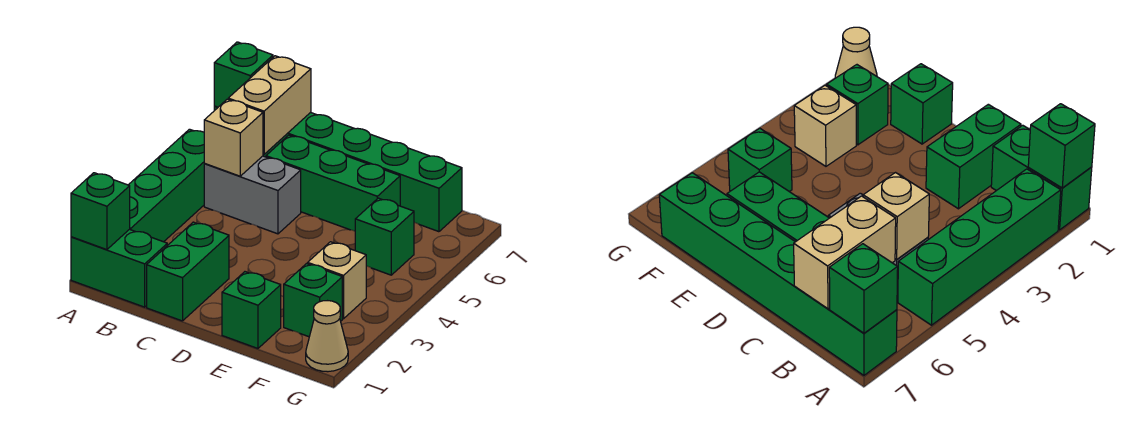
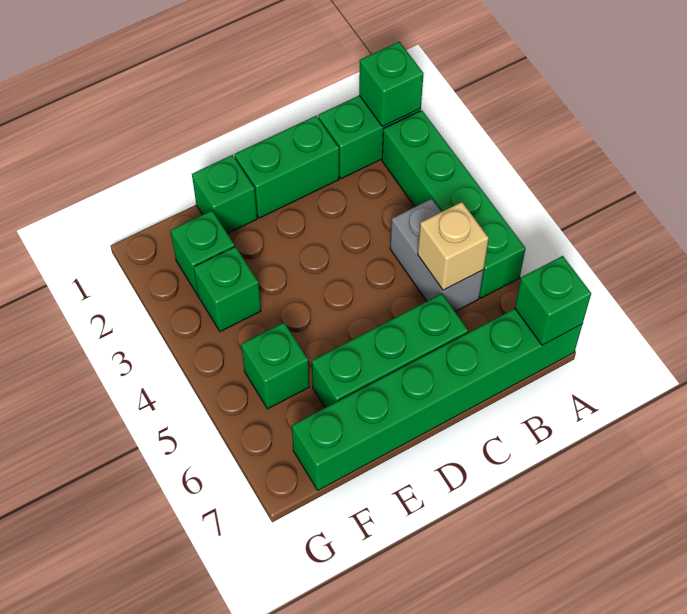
grey brick B5:C5 level 1 -> grey brick B4:B5 level 1
tan brick B6:B7 level 2 -> none
green brick C1:C2 level 1 -> green brick C1:D1 level 1
tan brick F3 level 1 -> green brick F3 level 1
tan cone G1 level 1 -> none

